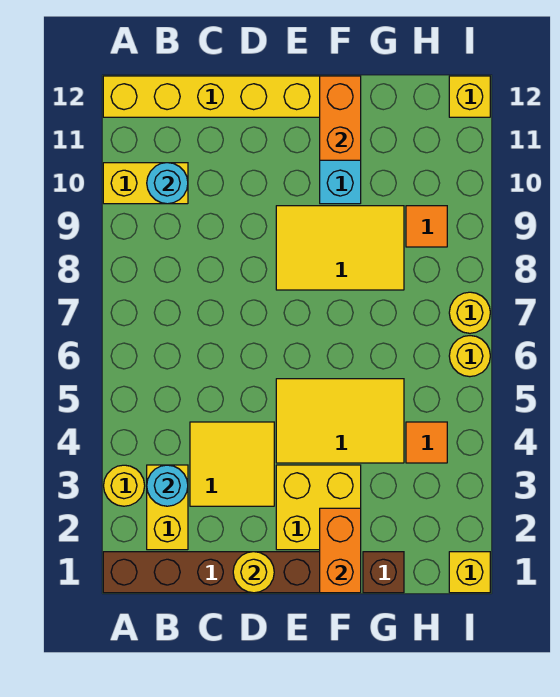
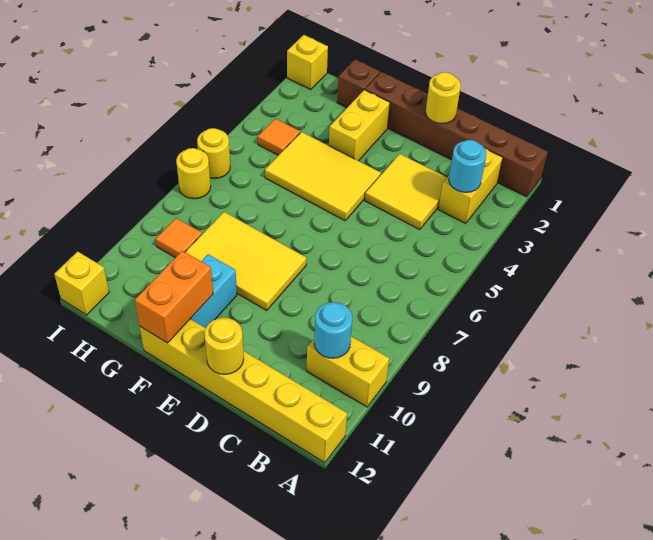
yellow round brick A3 level 1 -> yellow round brick D12 level 2
yellow brick E2:F3 level 1 -> yellow brick F2:F3 level 1
orange brick F1:F2 level 2 -> none

